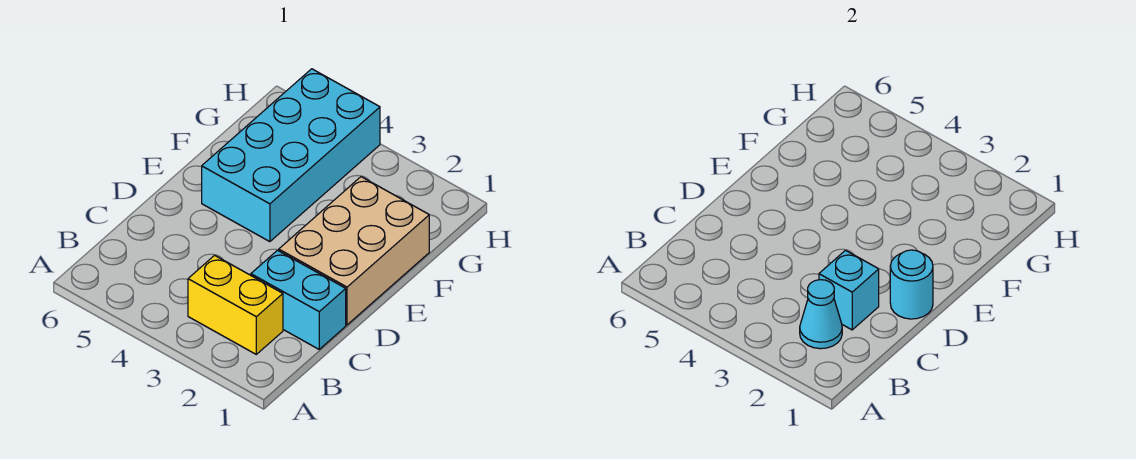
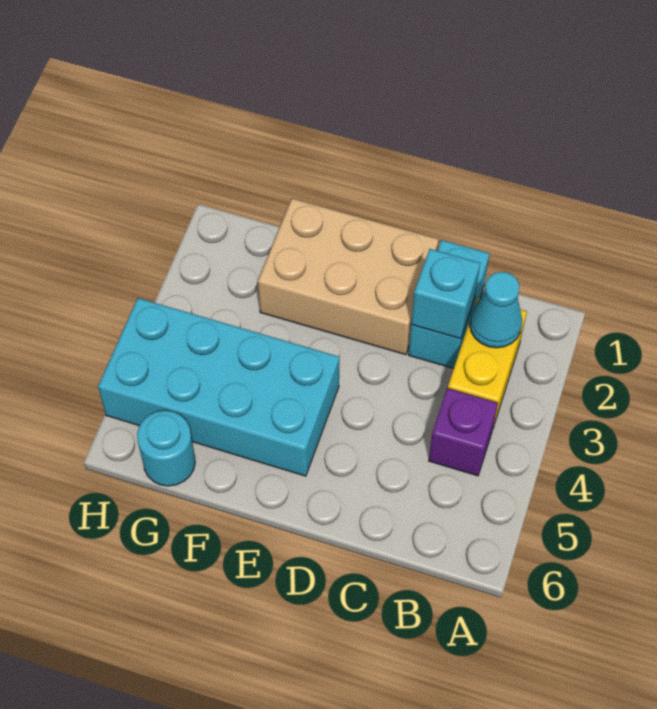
none -> purple brick B4 level 1
cyan round brick D1 level 2 -> cyan round brick G6 level 1

